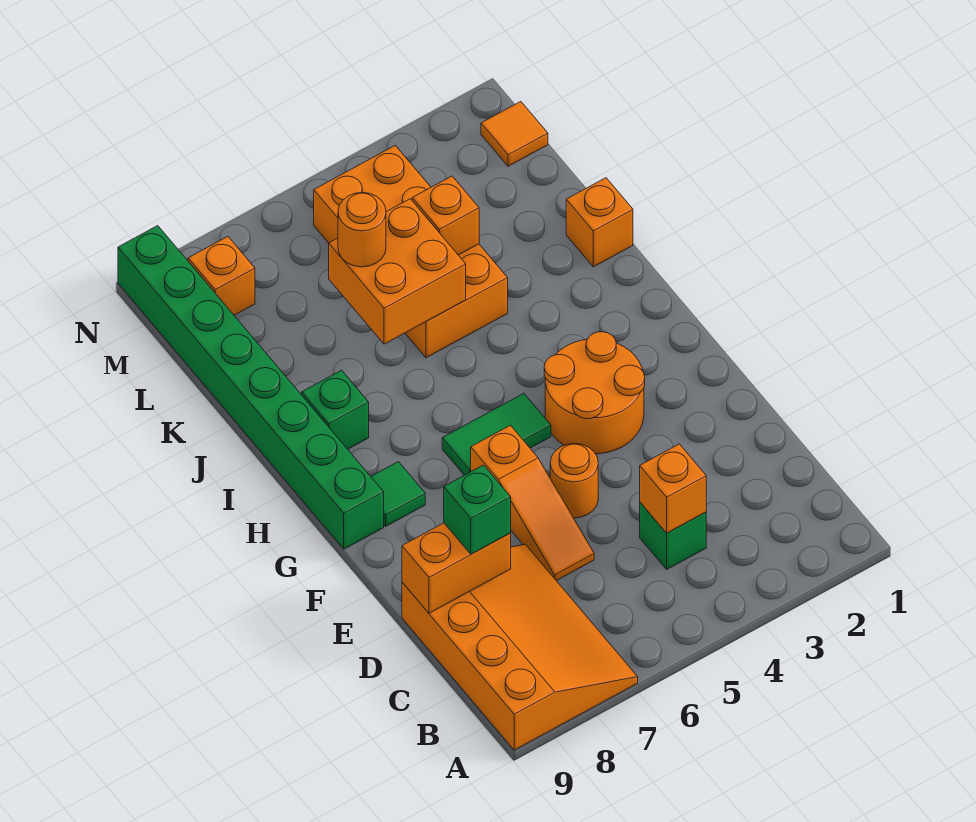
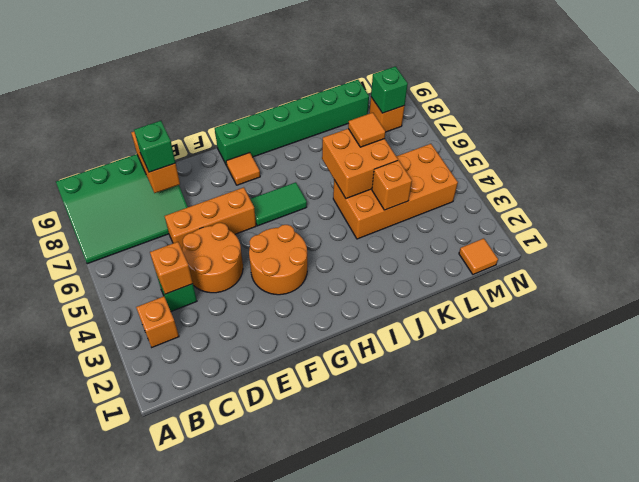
orange slope A7:D9 level 1 top 9 -> green slope A7:D9 level 1 top 9
orange slope D6:F6 level 1 top F -> orange brick D6:F6 level 1
orange round brick E5 level 1 -> orange round brick D4:E5 level 1
green tile G5:G6 level 1 -> green tile G6:H6 level 1
green tile G8 level 1 -> orange tile G8 level 1
green brick G9:N9 level 1 -> green brick G9:L9 level 1
green brick I8 level 1 -> green brick M8 level 2
orange brick J1 level 1 -> orange brick B3 level 1
orange round brick K6 level 3 -> orange tile K6 level 3

